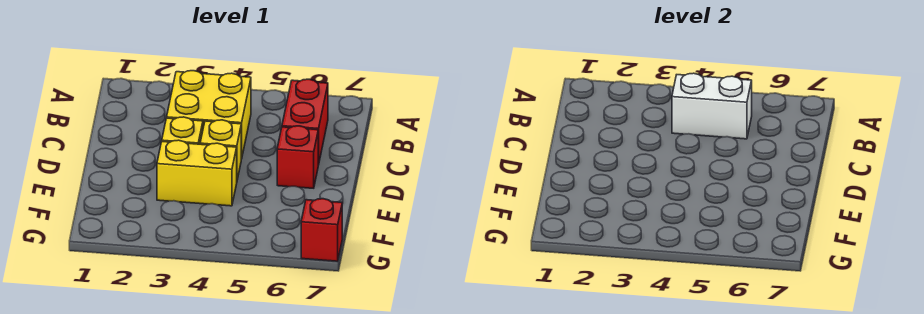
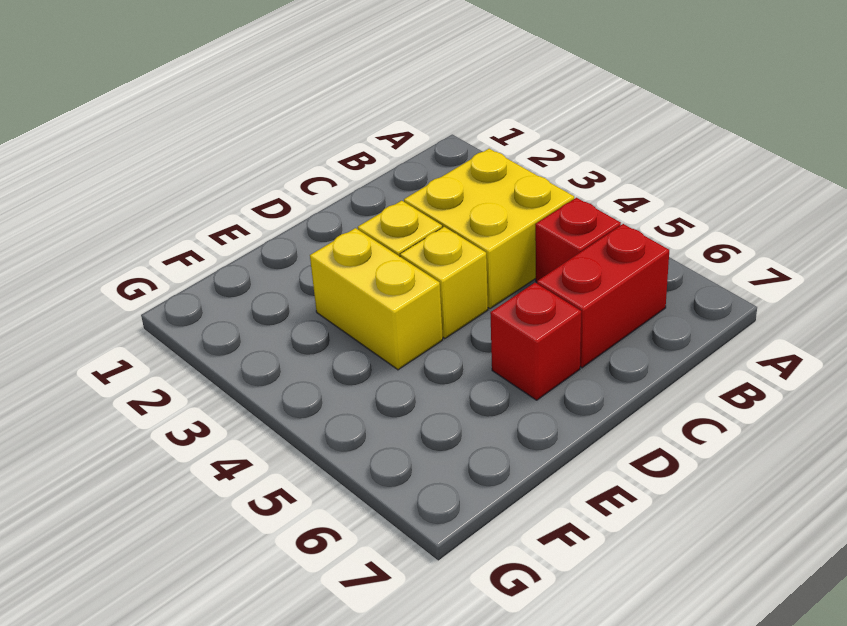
white brick B4:B5 level 2 -> none
red brick G7 level 1 -> red brick B5 level 1

